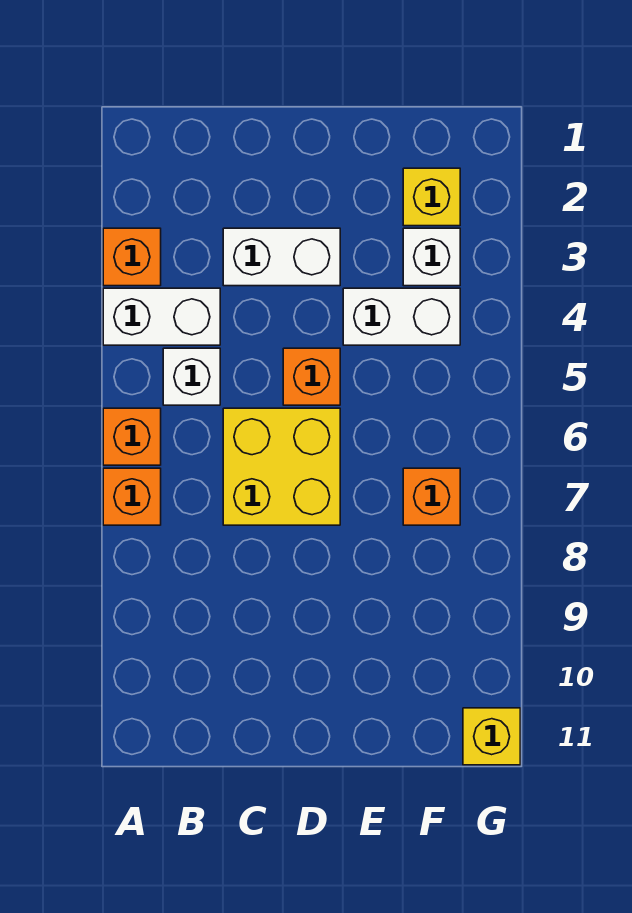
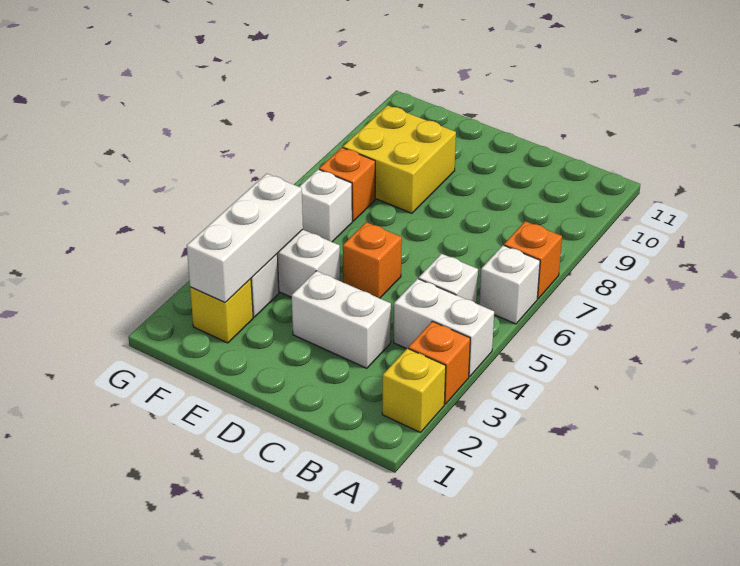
orange brick A6 level 1 -> white brick A6 level 1
yellow brick C6:D7 level 1 -> yellow brick E8:F9 level 1
none -> white brick F2:F4 level 2
none -> white brick F6 level 1
yellow brick G11 level 1 -> yellow brick A2 level 1

